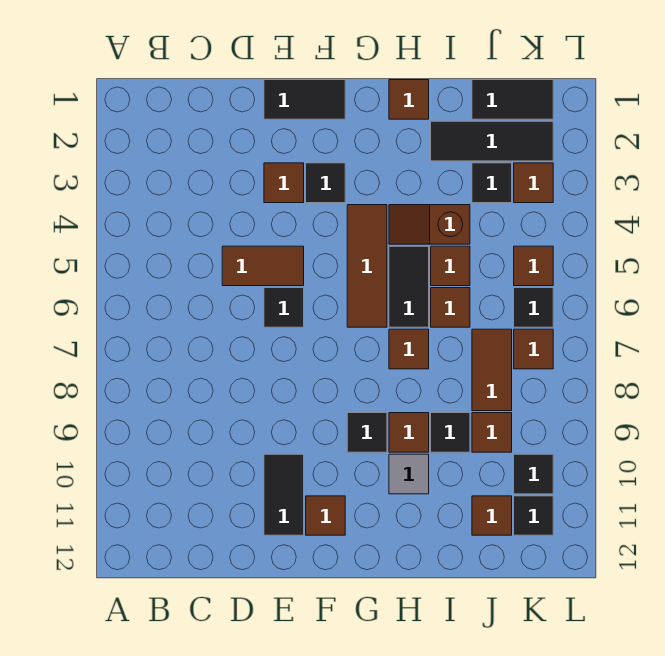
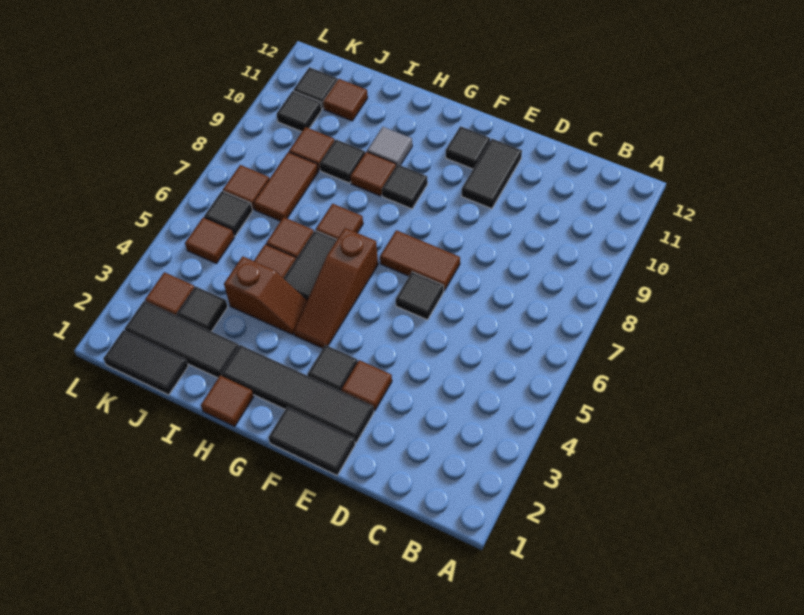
brown tile D5:E5 level 1 -> brown tile E7:F7 level 1
none -> black tile E2:H2 level 1
brown tile F11 level 1 -> black tile F11 level 1
brown tile G4:G6 level 1 -> brown slope G4:G6 level 1 top 6

